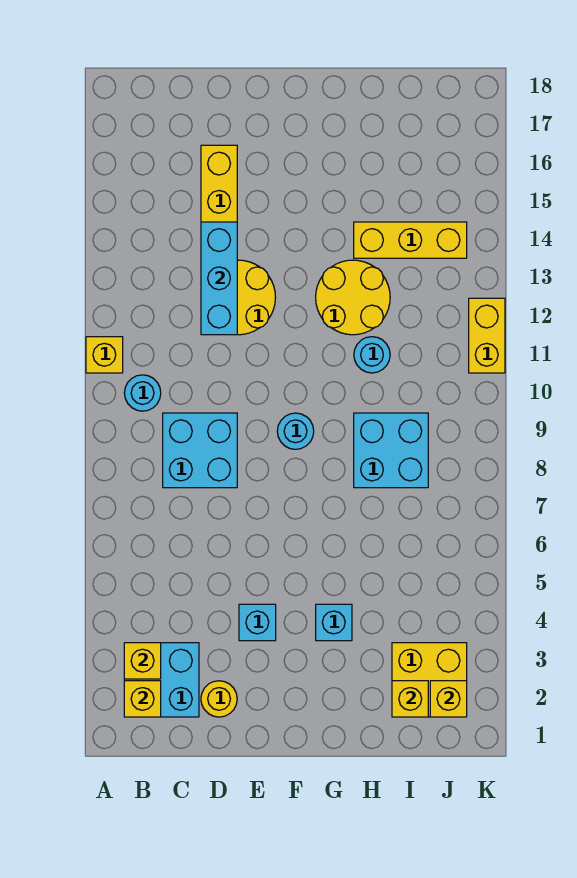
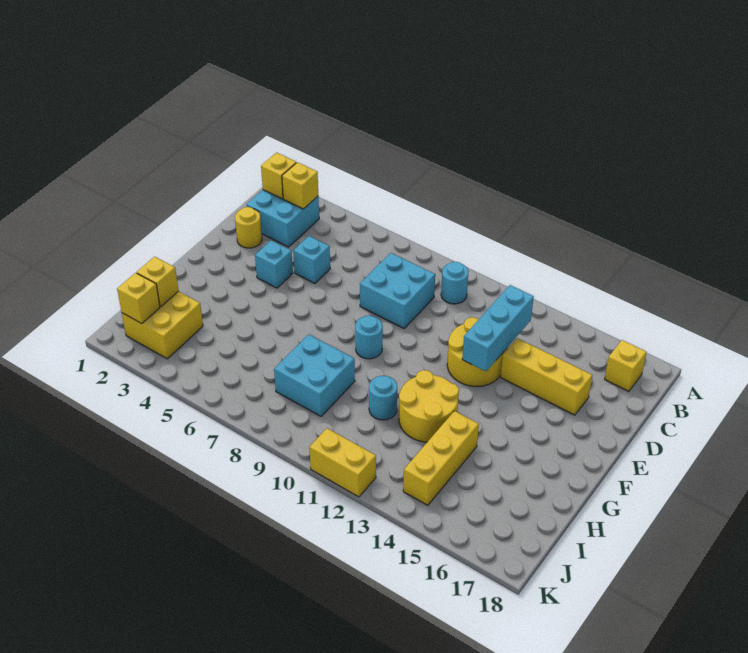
yellow brick A11 level 1 -> yellow brick B17 level 1
cyan brick D12:D14 level 2 -> cyan brick C13:E13 level 2
cyan brick G4 level 1 -> cyan brick D5 level 1

